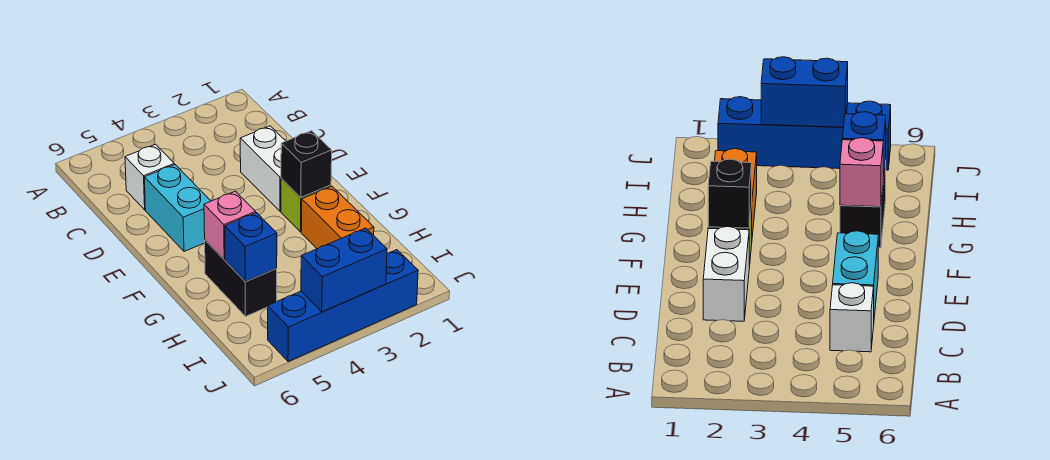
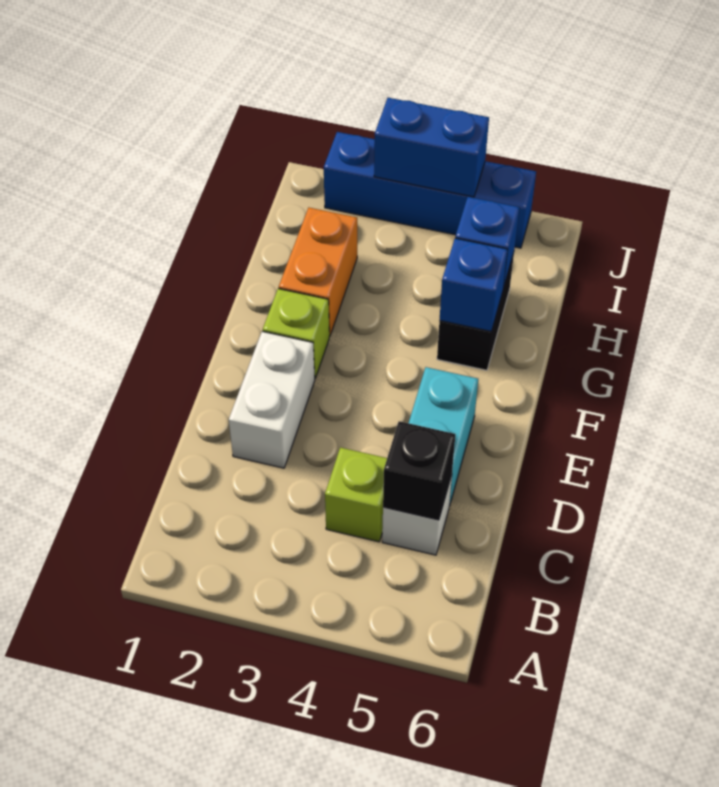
none -> lime brick C4 level 1
black brick F2 level 2 -> black brick C5 level 2
pink brick G5 level 2 -> blue brick G5 level 2

